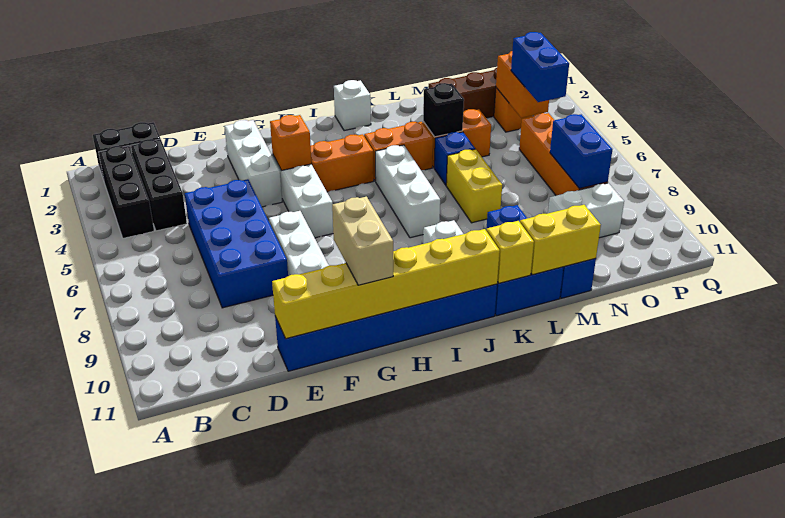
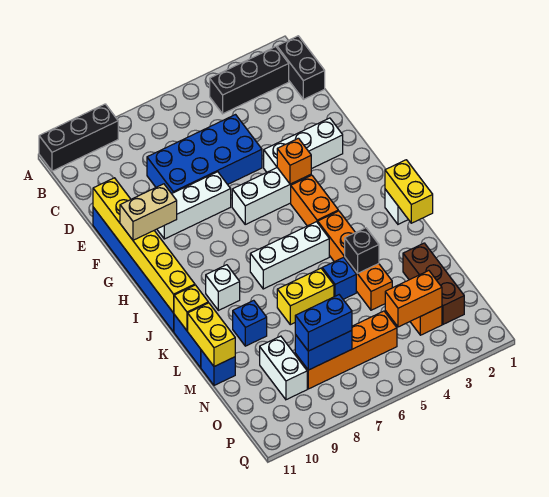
black brick C2:C4 level 1 -> black brick A9:A11 level 1
none -> yellow brick J1:K1 level 2
blue brick O4:O5 level 3 -> blue brick O7:O8 level 3

